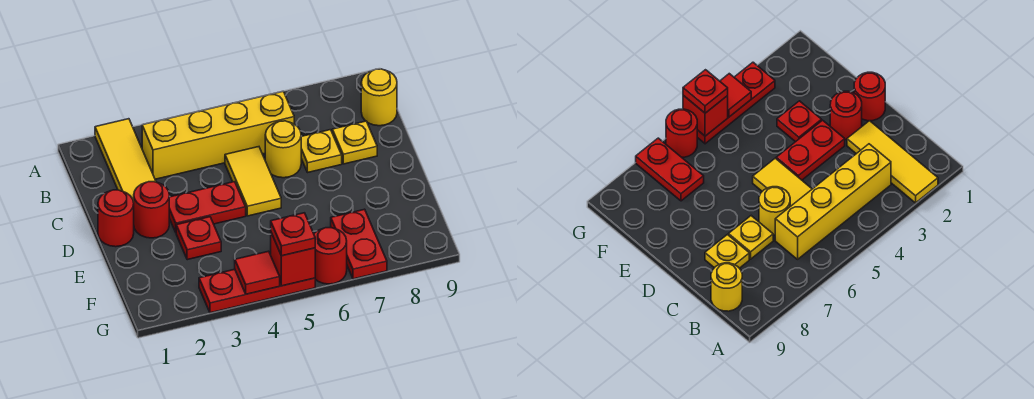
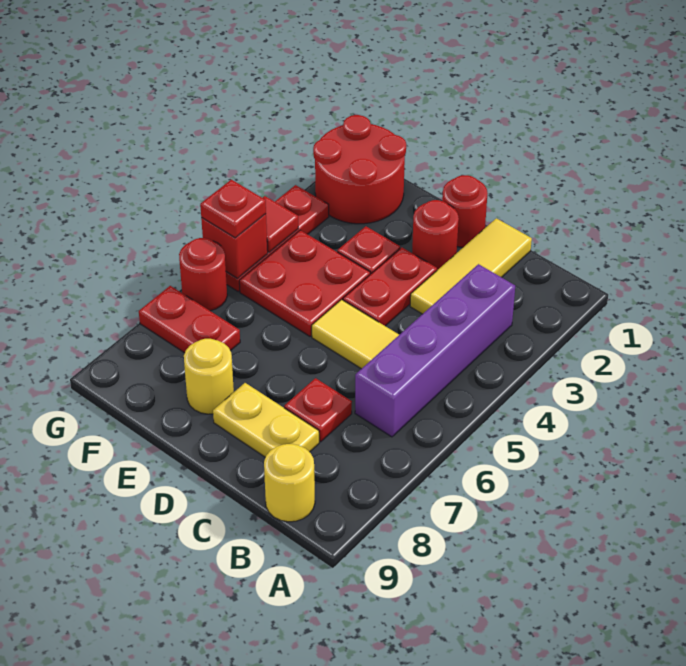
yellow tile A2:C2 level 1 -> yellow tile C1:C3 level 1
yellow brick B3:B6 level 1 -> purple brick B3:B6 level 1
yellow round brick C6 level 1 -> yellow round brick E8 level 1
yellow plate C7 level 1 -> red plate C7 level 1
yellow plate C8 level 1 -> yellow plate C8:D8 level 1
none -> red plate E4:F5 level 1
none -> red round brick F1:G2 level 1

